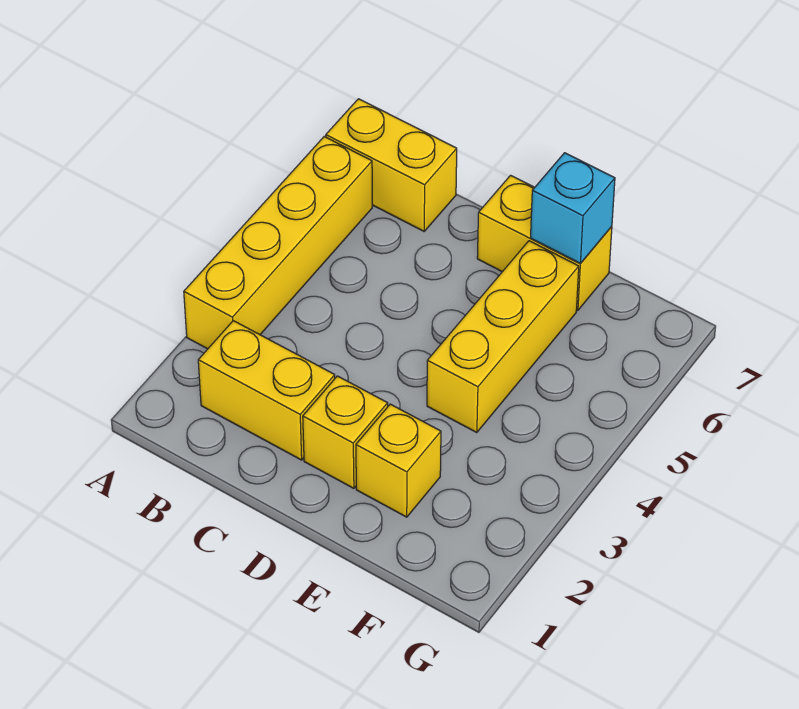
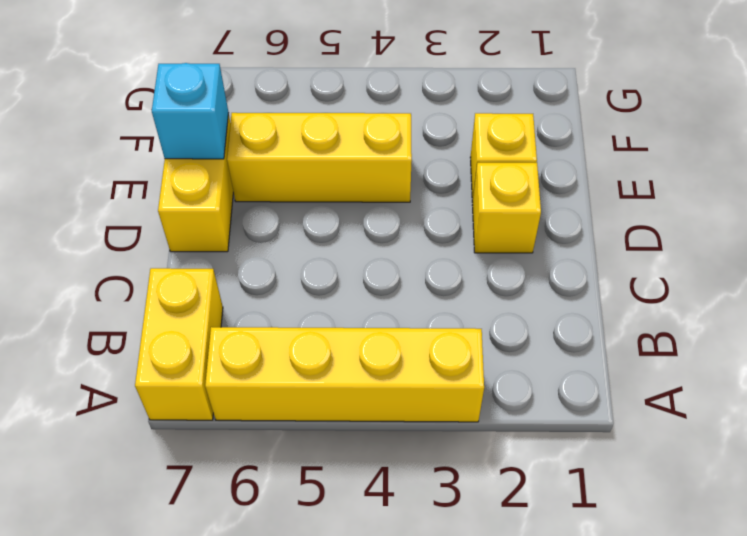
yellow brick B2:C2 level 1 -> none

